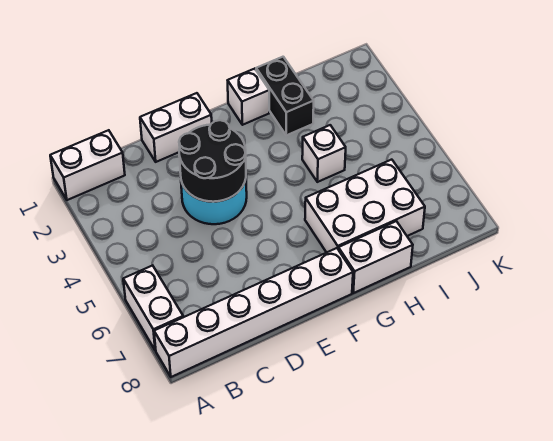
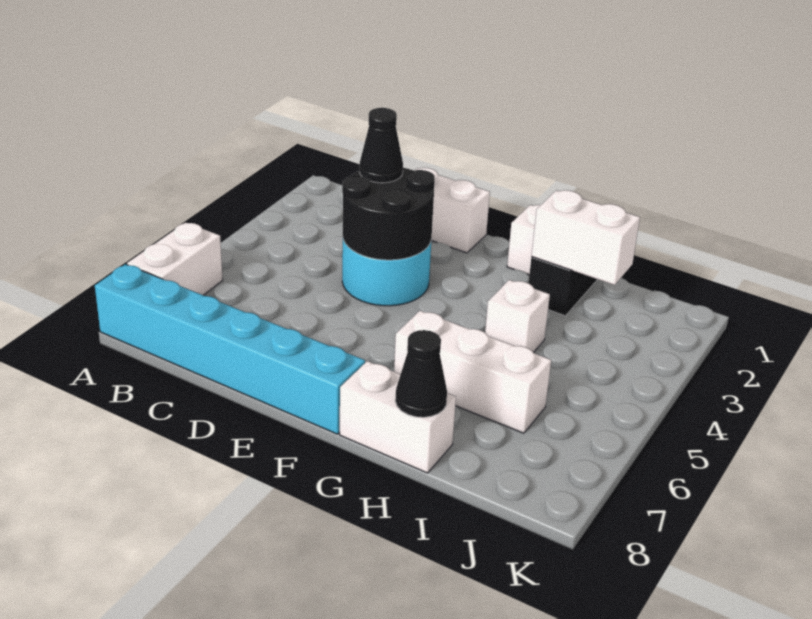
white brick A1:B1 level 1 -> white brick H2:I2 level 2
white brick A8:F8 level 1 -> cyan brick A8:F8 level 1
none -> black cone D3 level 3
white brick G6:I7 level 1 -> white brick G6:I6 level 1
none -> black cone H8 level 2

